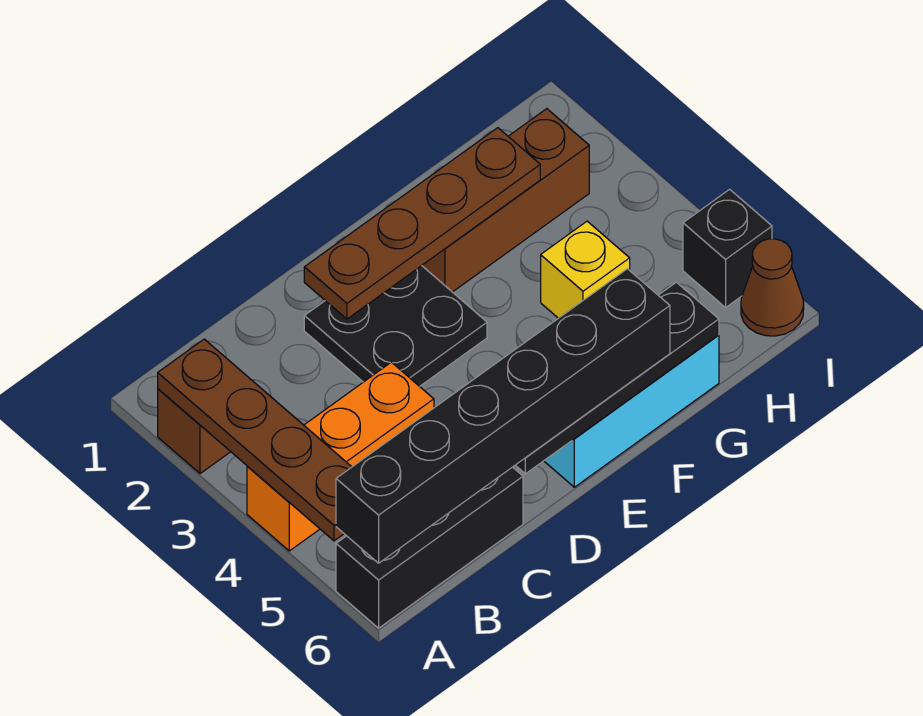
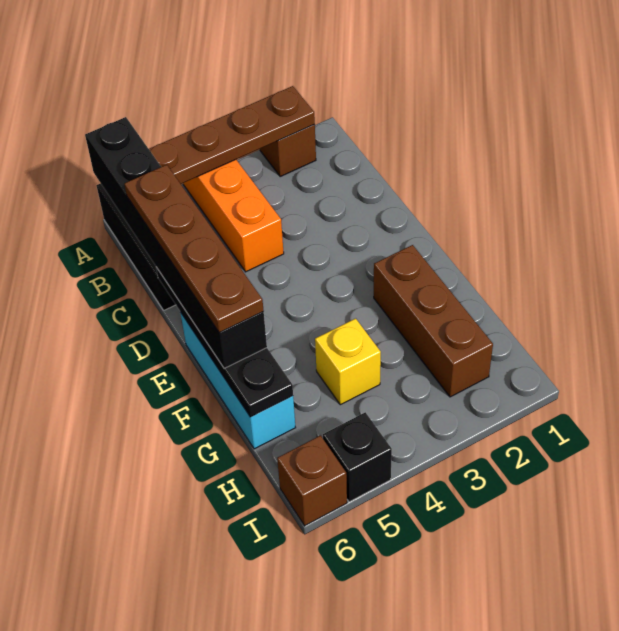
black plate D2:E3 level 1 -> none
brown plate D2:G2 level 2 -> brown plate C6:F6 level 4
brown cone I6 level 1 -> brown brick I6 level 1

